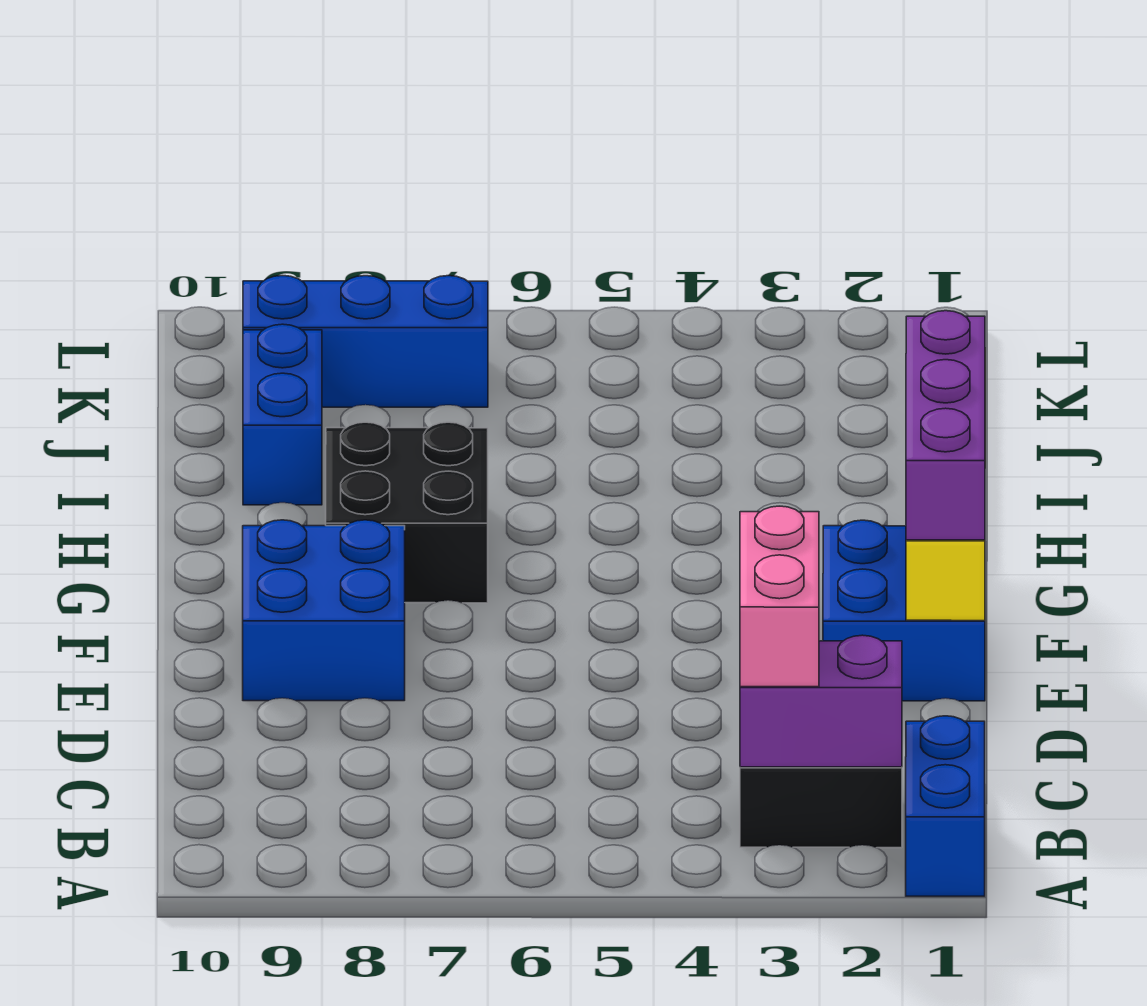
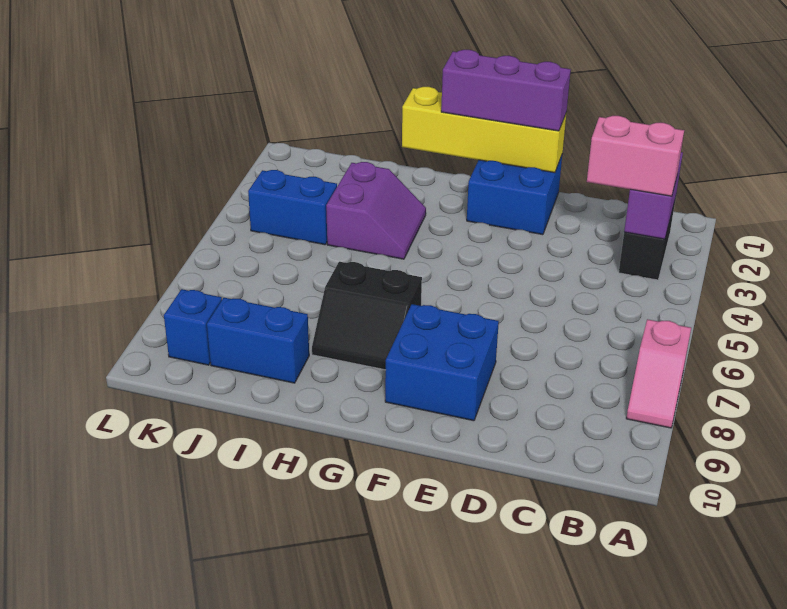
blue brick A1:B1 level 1 -> blue brick J4:K4 level 1
none -> pink slope A7:A8 level 1 top 7
black brick G7:H8 level 1 -> black slope G7:H8 level 1 top 7
none -> purple slope H3:I4 level 1 top I
blue brick K7:K9 level 1 -> blue brick K9 level 1

